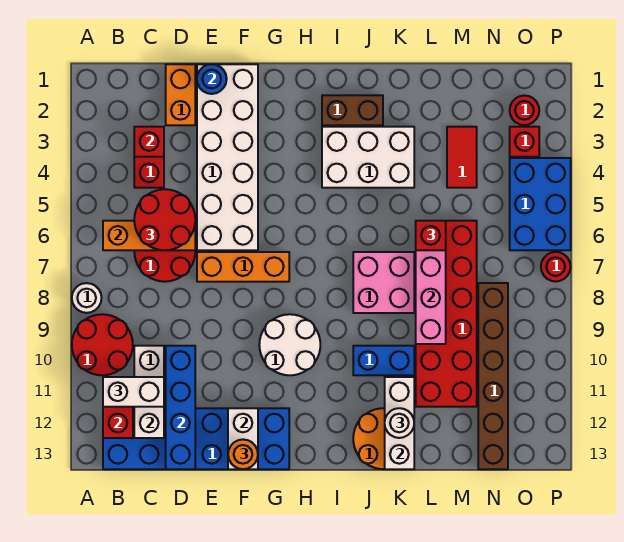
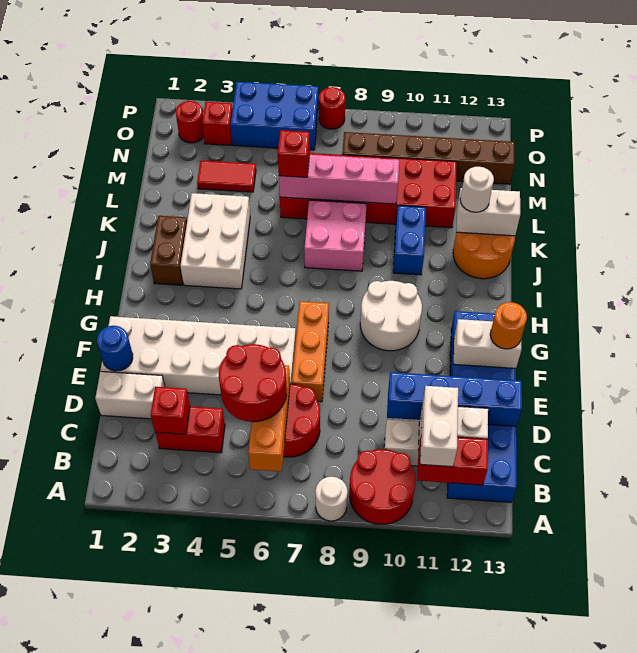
orange brick D1:D2 level 1 -> white brick D1:D2 level 1
white brick K11:K13 level 2 -> white brick K12:K13 level 2

